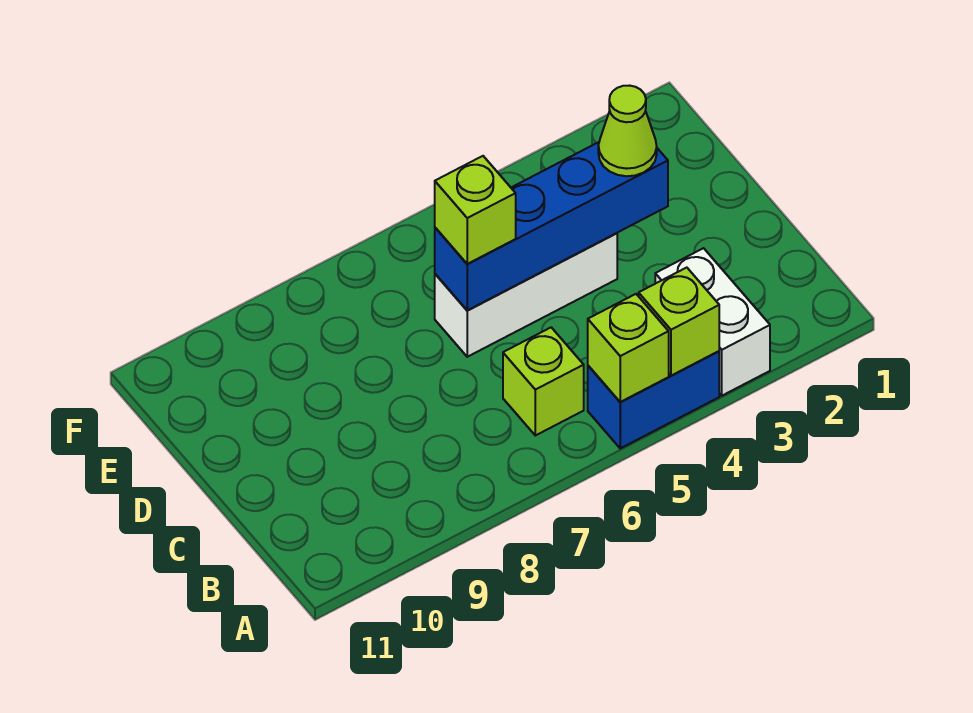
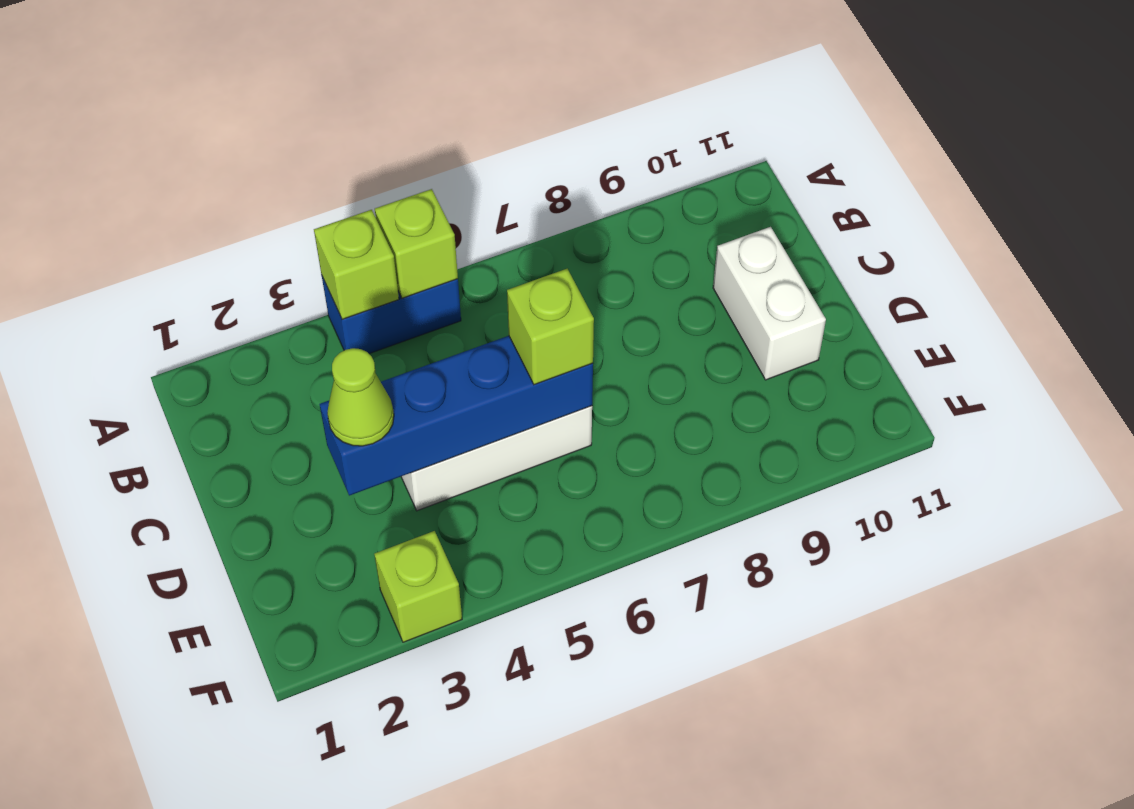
white brick A3:B3 level 1 -> white brick C10:D10 level 1
lime brick B6 level 1 -> lime brick F3 level 1

